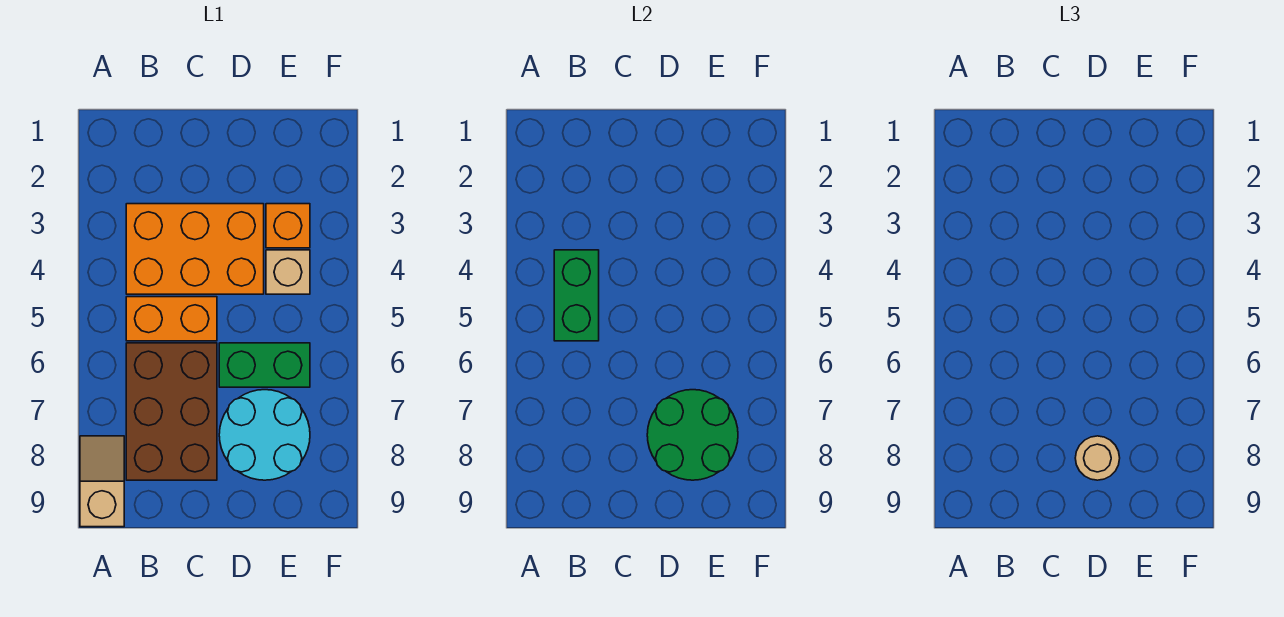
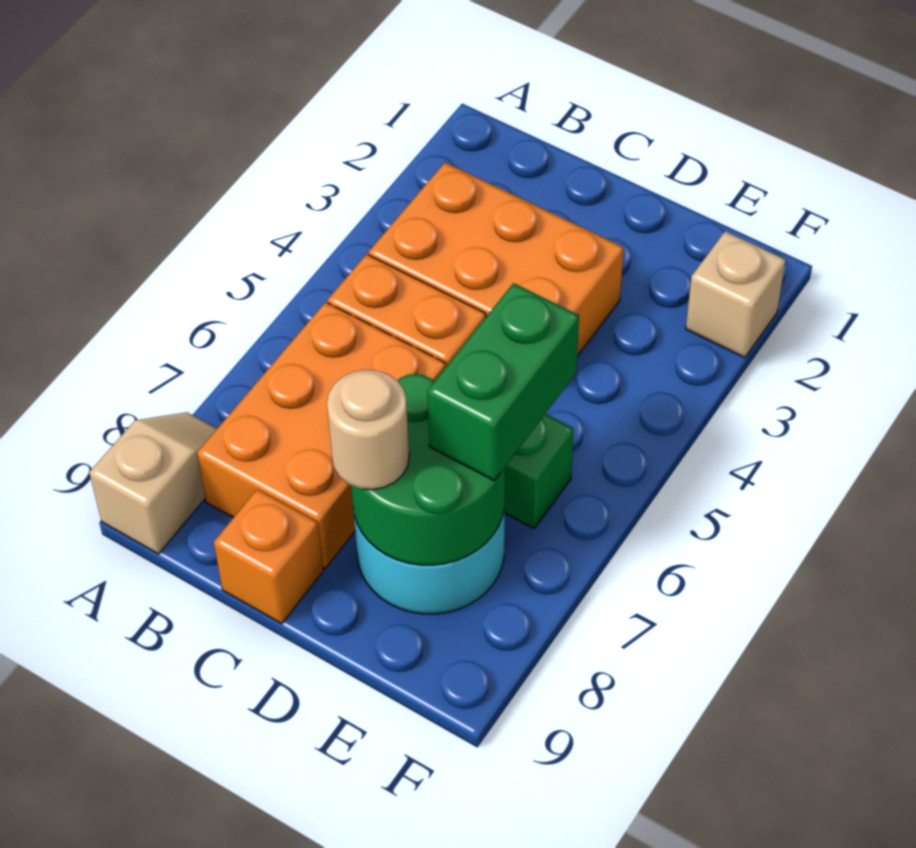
green brick B4:B5 level 2 -> green brick E6:E7 level 3
brown brick B6:C8 level 1 -> orange brick B6:C8 level 1
orange brick E3 level 1 -> orange brick C9 level 1
tan brick E4 level 1 -> tan brick F2 level 1

